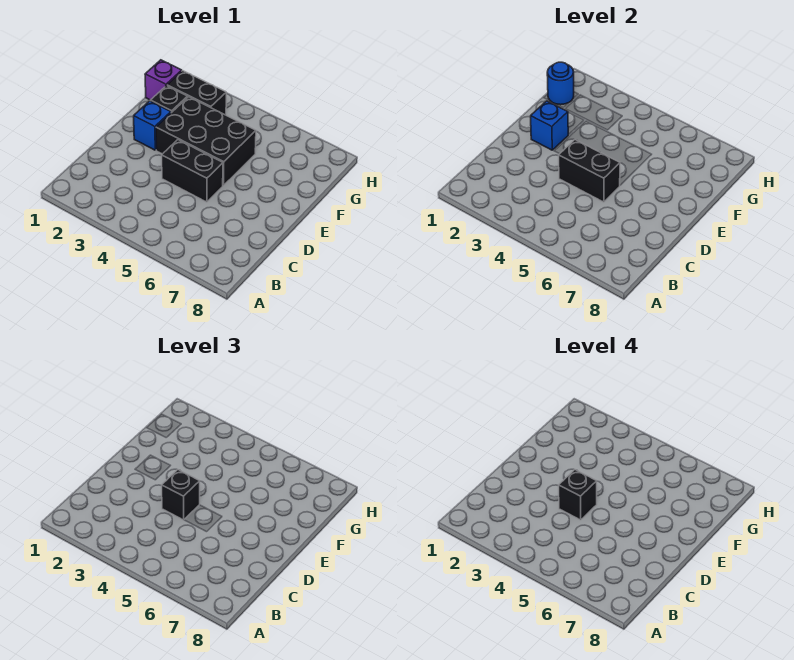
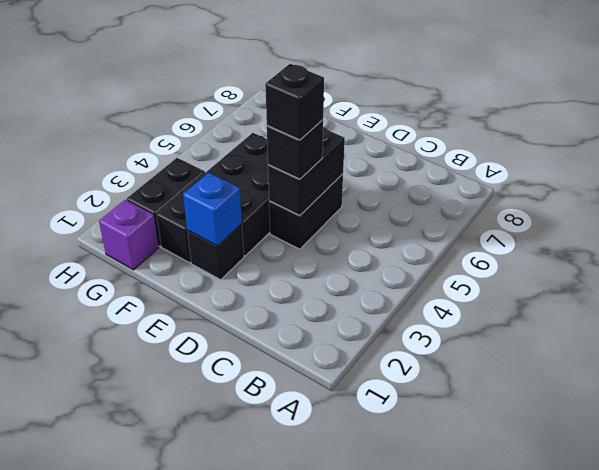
blue brick E2 level 1 -> black brick E2 level 1
blue round brick G1 level 2 -> none

